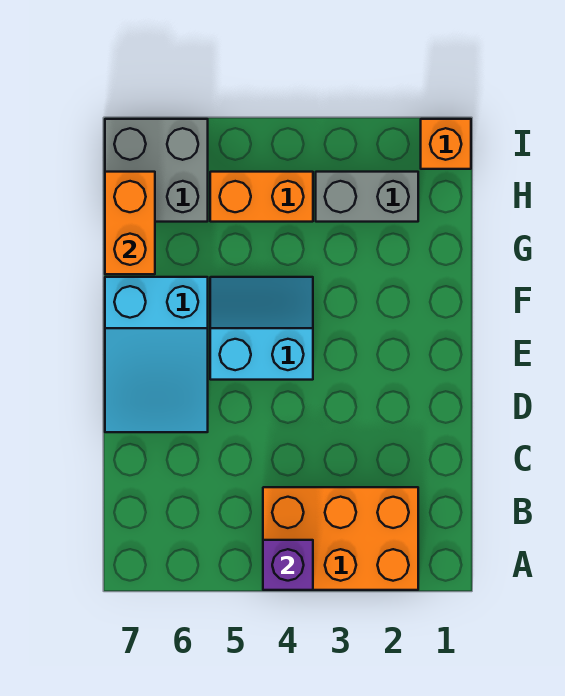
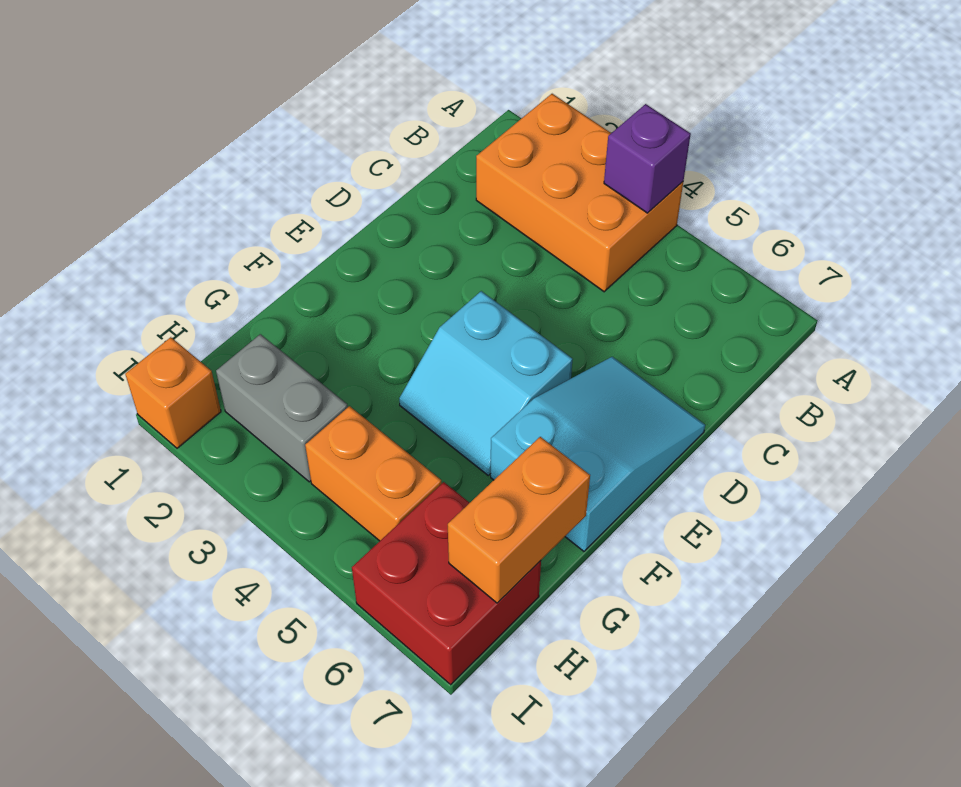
grey brick H6:I7 level 1 -> red brick H6:I7 level 1

